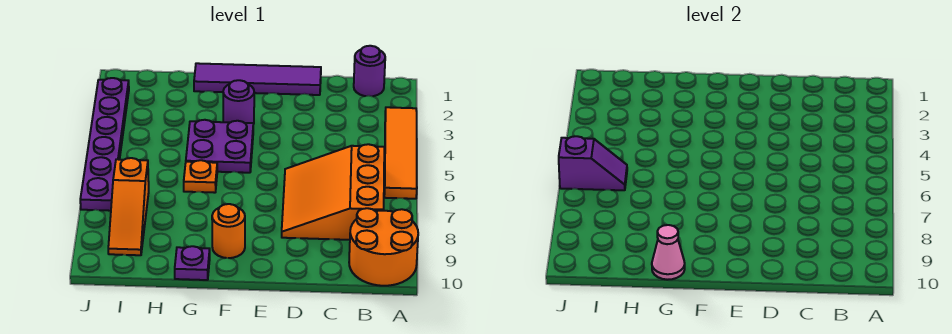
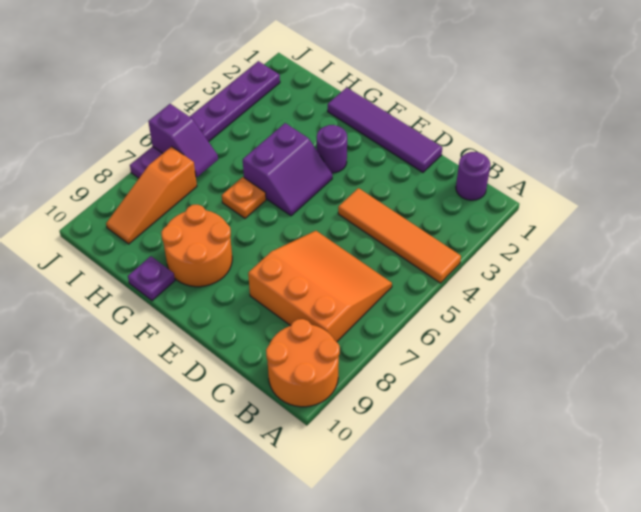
orange tile A3:A6 level 1 -> orange tile A4:D4 level 1
orange slope B6:D8 level 1 top B -> orange slope B6:D8 level 1 top 8
purple plate F4:G5 level 1 -> purple slope F4:G5 level 1 top G
orange round brick F9 level 1 -> orange round brick F8:G9 level 1
pink cone G10 level 2 -> none

